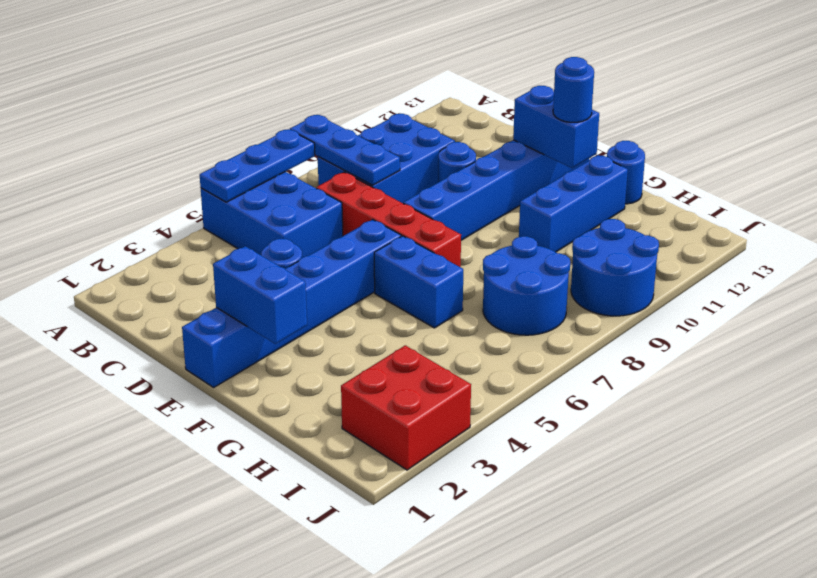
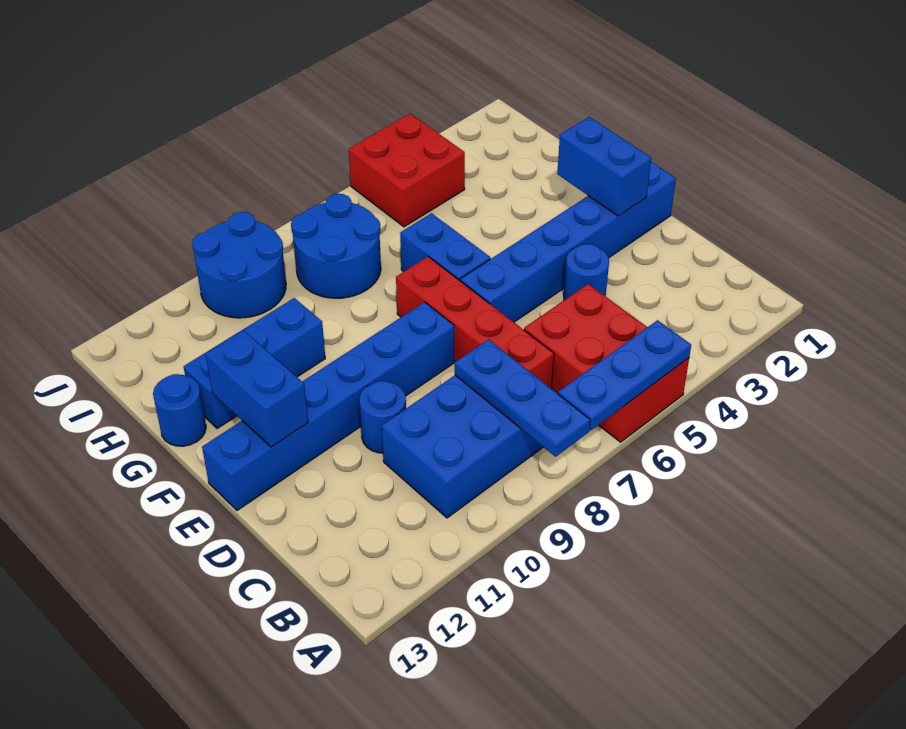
blue brick A5:C6 level 1 -> red brick A5:C6 level 1
blue round brick F12 level 3 -> none
red brick I2:J3 level 1 -> red brick I4:J5 level 1

